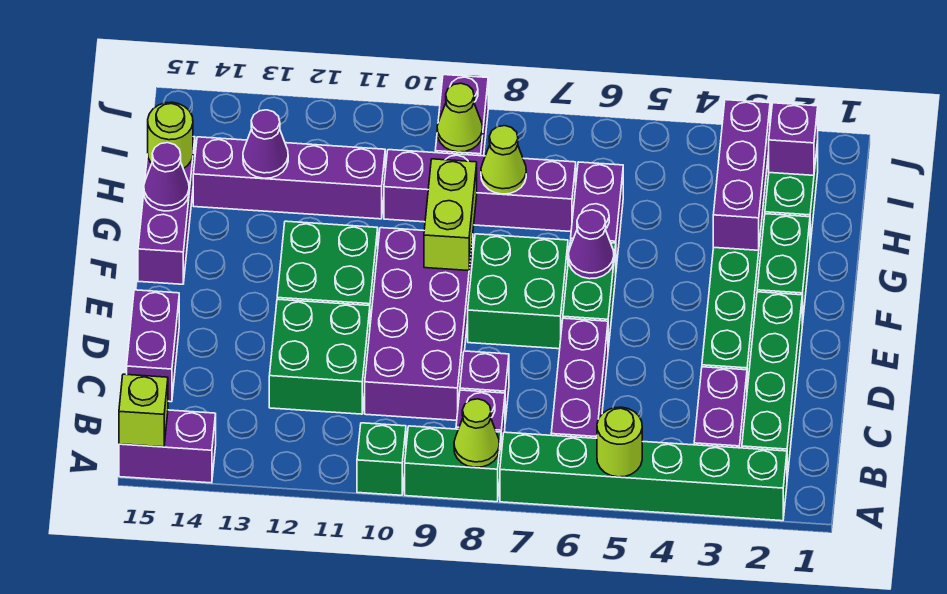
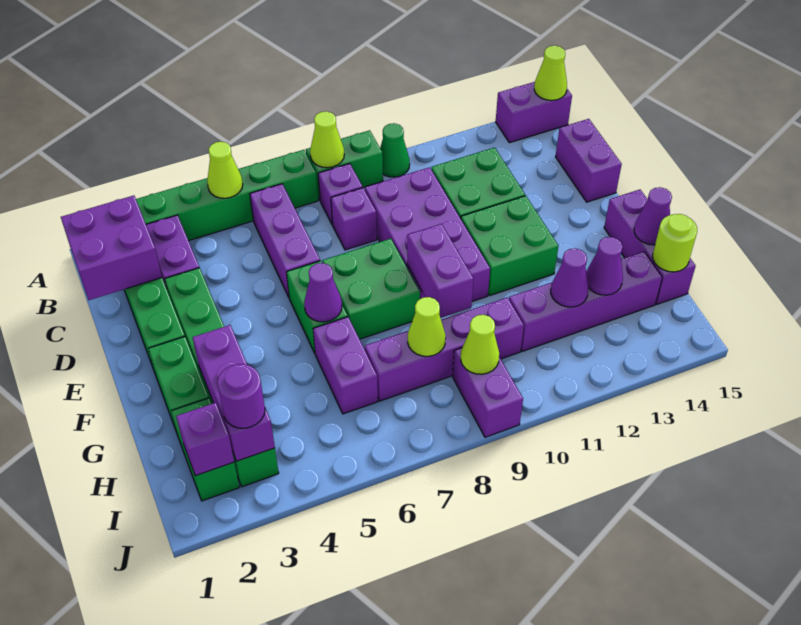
lime round brick A5 level 2 -> lime cone A5 level 2
green brick A10 level 1 -> green cone A10 level 1
lime brick A15 level 2 -> lime cone A15 level 2
none -> purple brick B1:C2 level 2
lime brick F9:G9 level 2 -> purple brick F9:G9 level 2
none -> purple cone H12 level 2
none -> purple round brick I3 level 3

